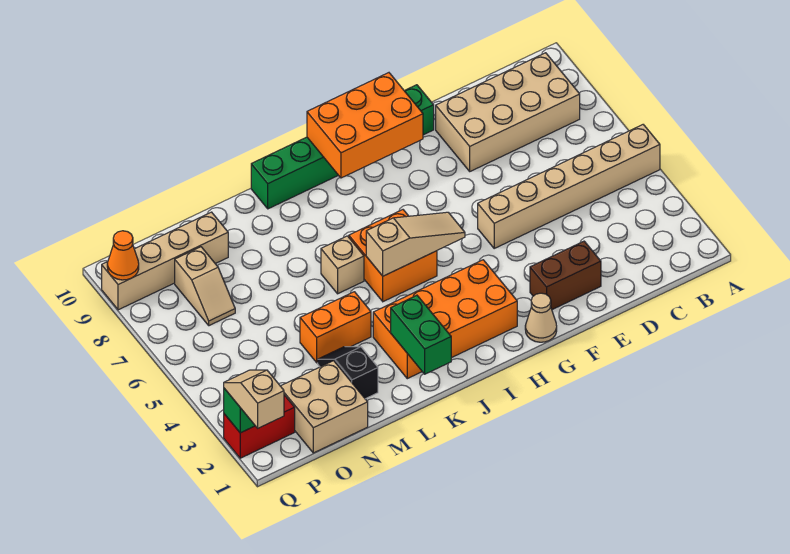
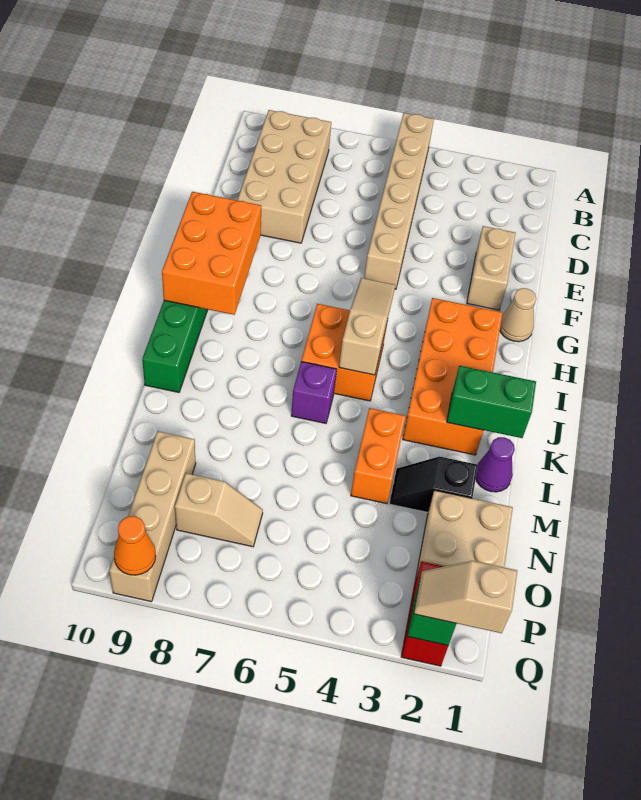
brown brick E2:F2 level 1 -> tan brick E2:F2 level 1
tan brick K6 level 1 -> purple brick K6 level 1
none -> purple cone L1 level 1

